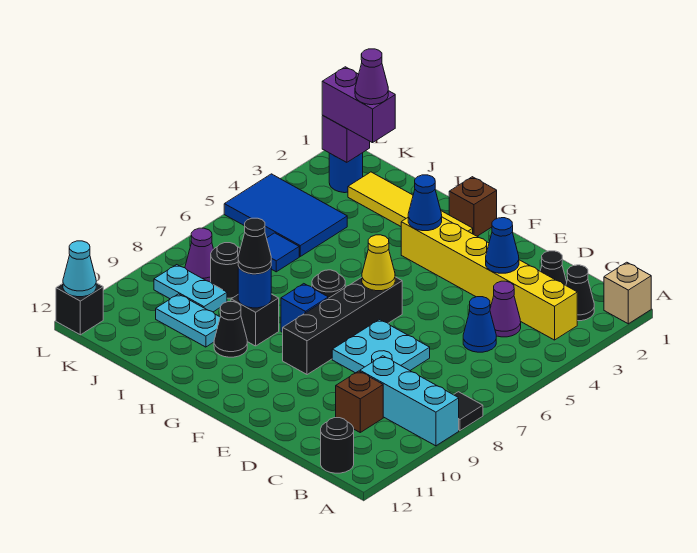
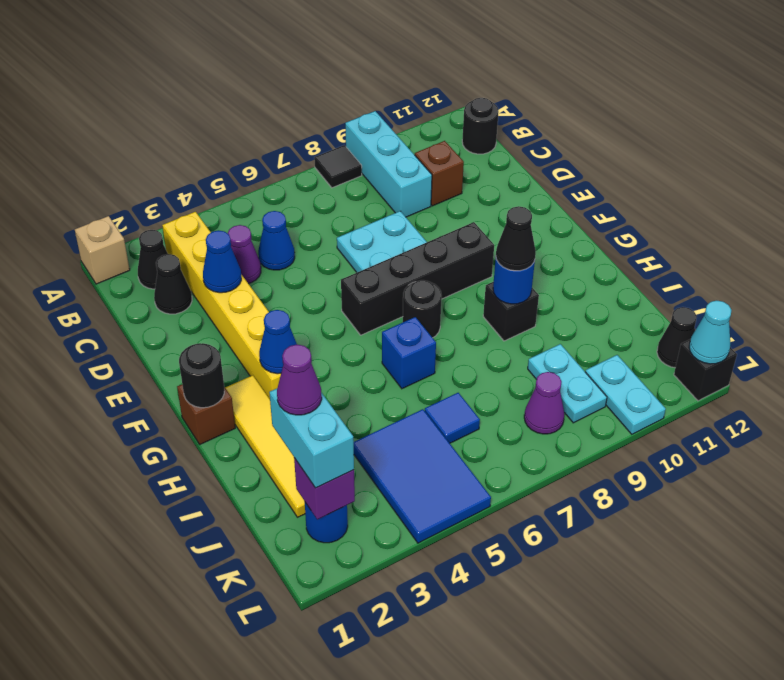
yellow cone F6 level 2 -> none
blue brick G8 level 1 -> blue brick H6 level 1
black cone H10 level 1 -> black cone K12 level 1
cyan plate I10:J10 level 1 -> cyan plate K10:L10 level 1
purple brick J2:K2 level 3 -> cyan brick J2:K2 level 3
black round brick J8 level 1 -> black round brick G1 level 2

